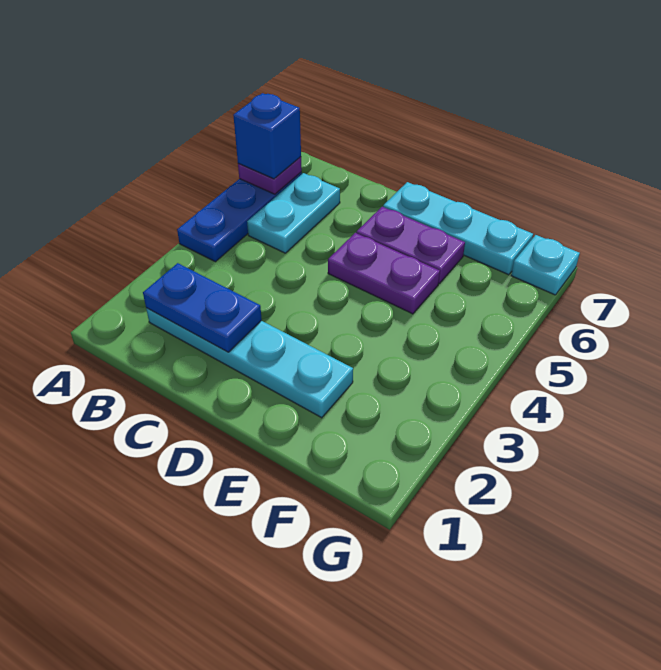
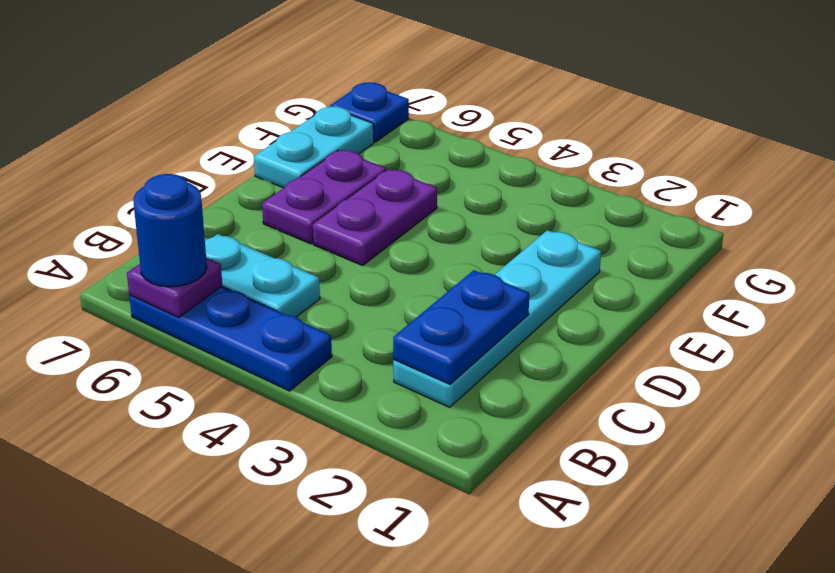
blue brick A6 level 3 -> blue round brick A6 level 3
cyan plate D7:F7 level 1 -> cyan plate E7:F7 level 1
cyan plate G7 level 1 -> blue plate G7 level 1

